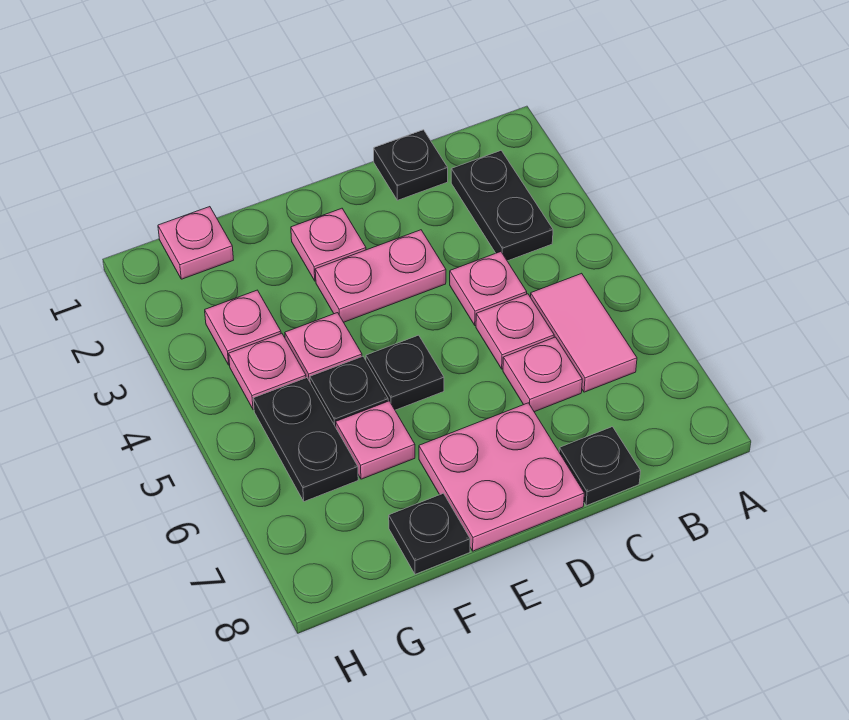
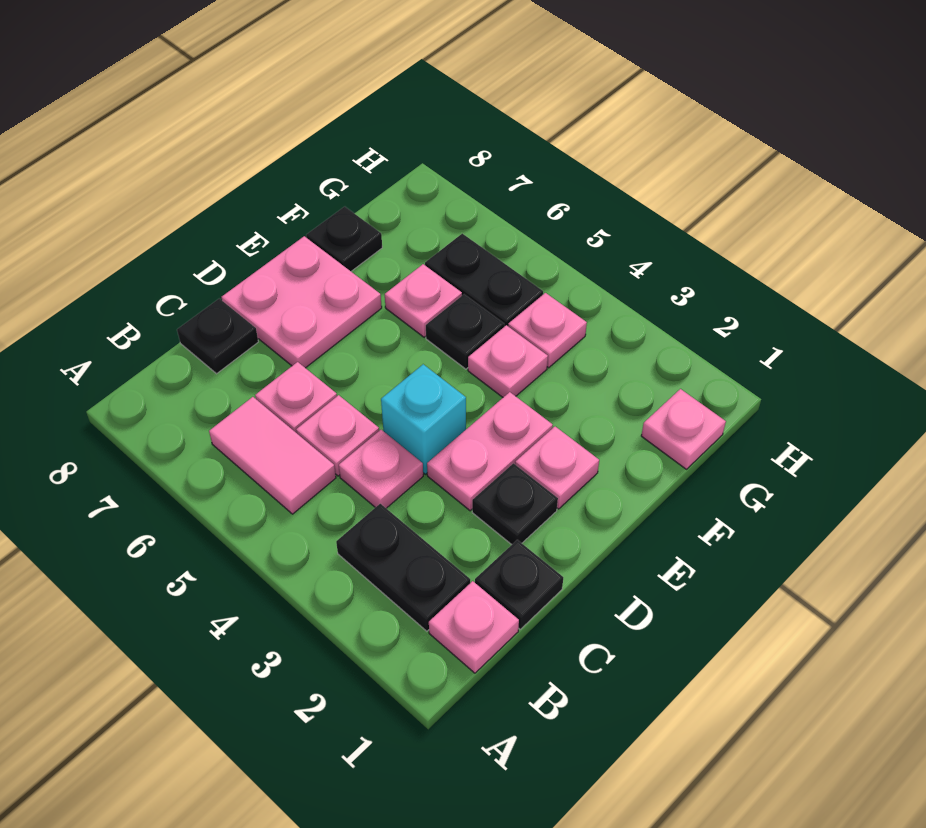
none -> cyan brick D4 level 1
black plate E5 level 1 -> black plate D2 level 1
pink plate G3 level 1 -> pink plate B1 level 1

